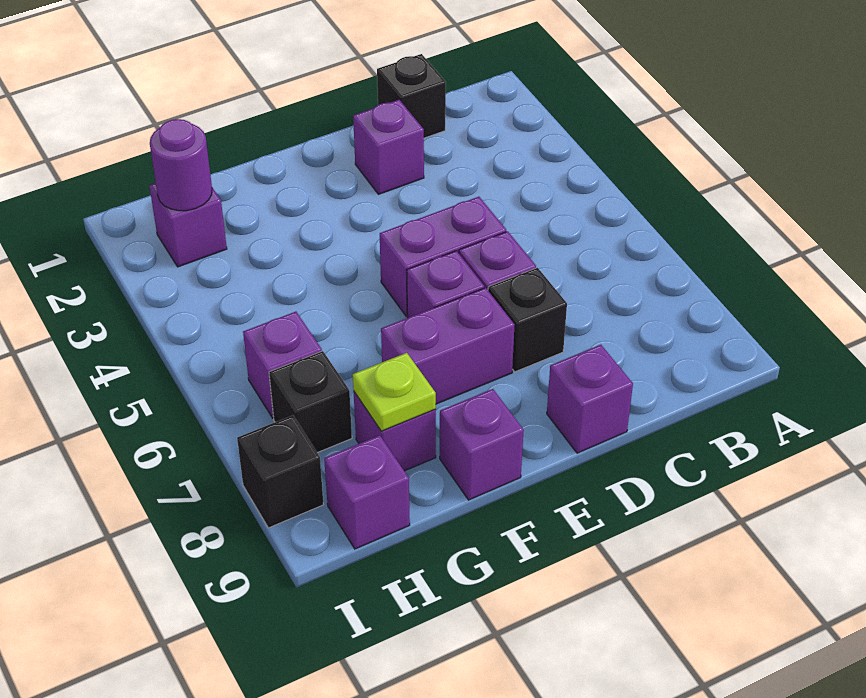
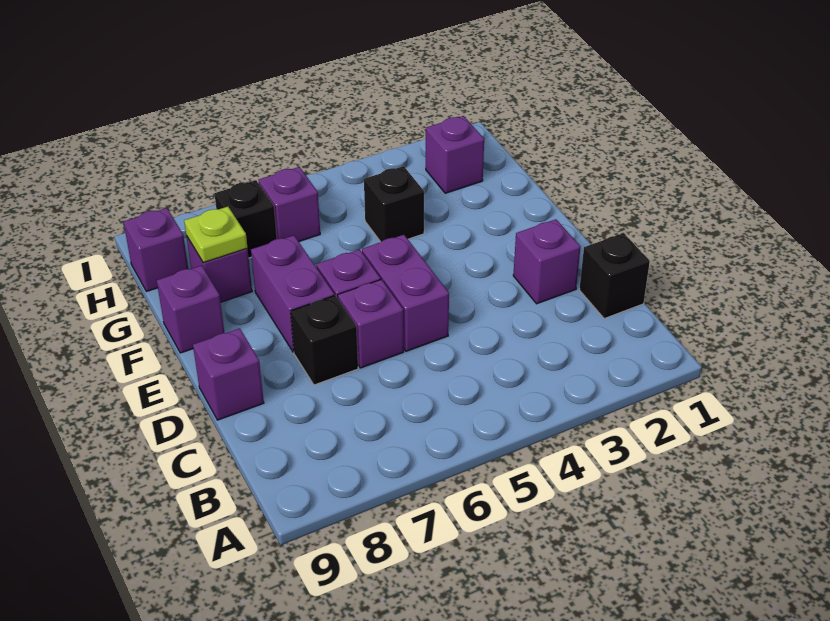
purple round brick H2 level 2 -> none
black brick I8 level 1 -> black brick G4 level 1

